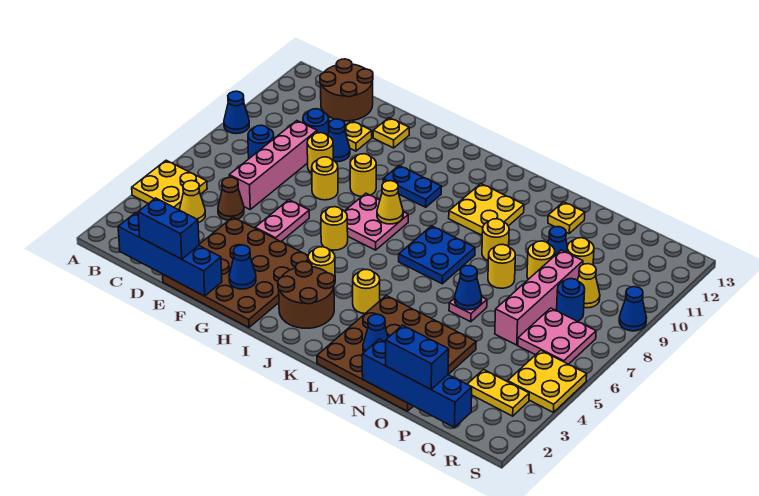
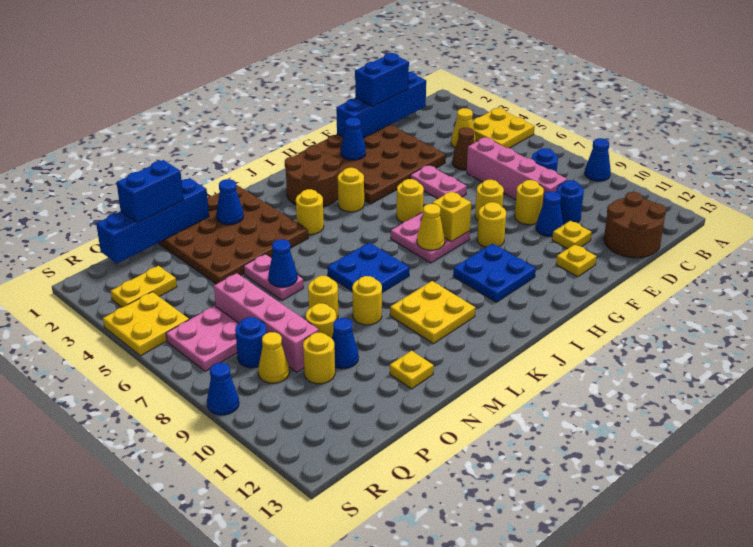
none -> yellow brick H8 level 2
blue plate H10:I10 level 1 -> blue plate H10:I11 level 1
pink plate N6 level 1 -> pink plate N5:N6 level 1

